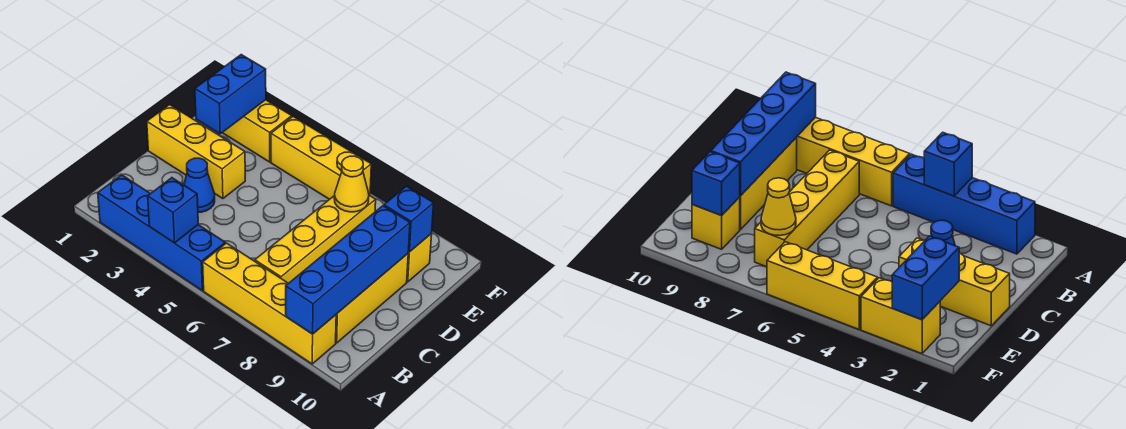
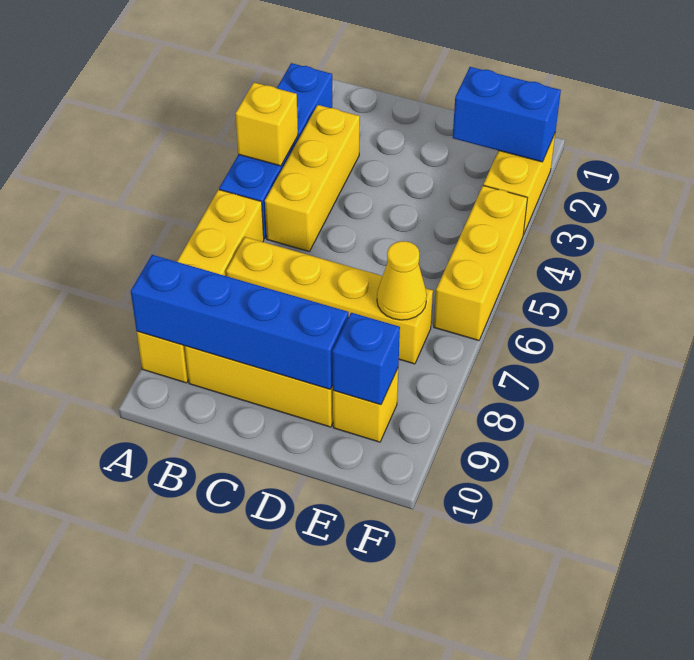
blue brick A4 level 2 -> yellow brick A4 level 2
blue cone C3 level 1 -> none
yellow brick D1:D3 level 1 -> yellow brick B3:B5 level 1

